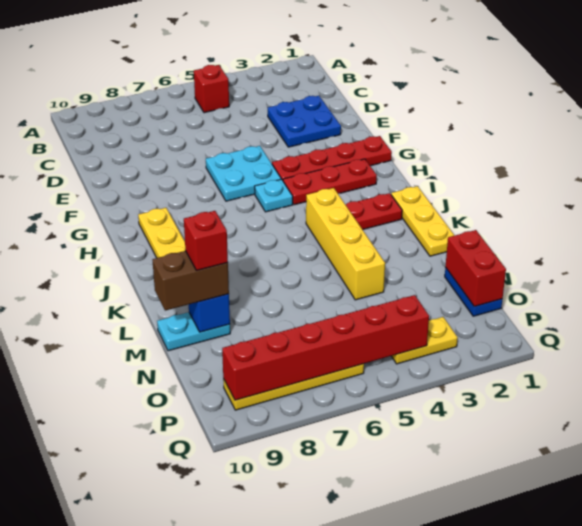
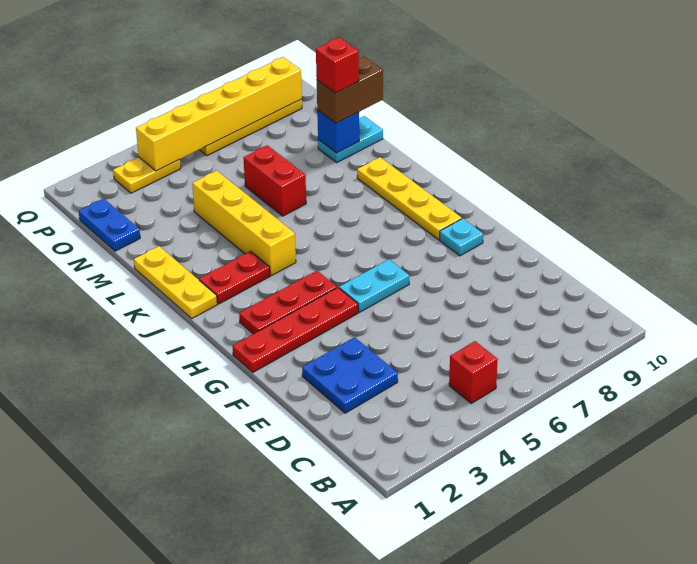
cyan plate F5:G6 level 1 -> cyan plate G5:G6 level 1
cyan plate H5 level 1 -> cyan plate G9 level 1
red brick N1:O1 level 2 -> red brick L6:M6 level 1
red brick P4:P9 level 2 -> yellow brick P4:P9 level 2

